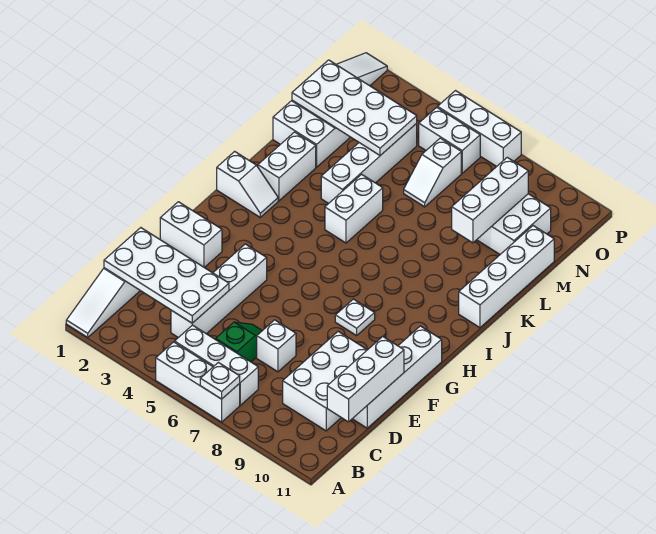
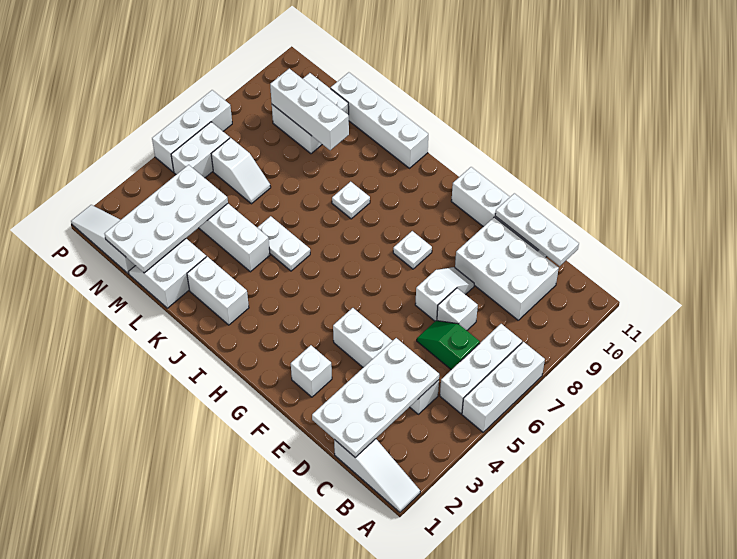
white plate A7 level 2 -> white plate J8 level 1
white brick C11:E11 level 2 -> white plate C11:E11 level 2
white brick F1:F2 level 1 -> white brick F2 level 1
white slope I1:I2 level 1 top 1 -> white slope E7:E8 level 1 top 7
white brick J5:K5 level 1 -> white plate J5:K5 level 1

